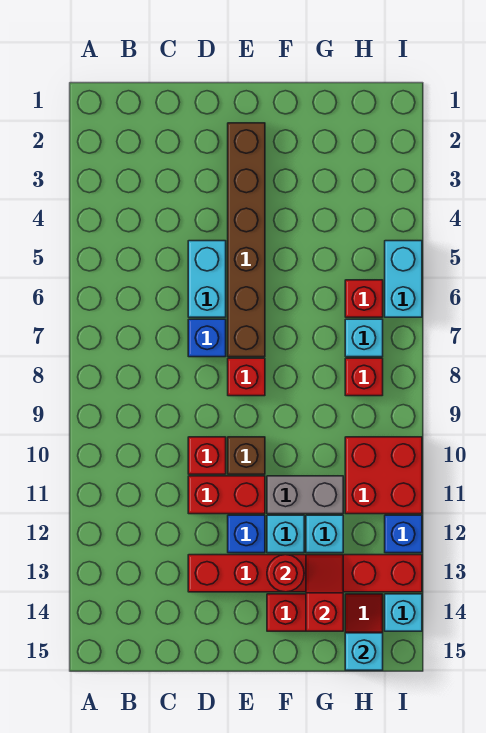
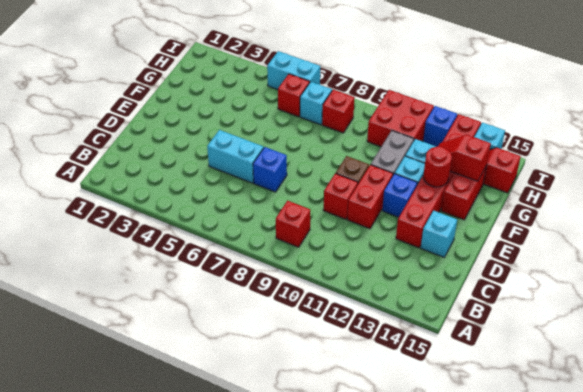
brown brick E2:E7 level 1 -> none
red brick E8 level 1 -> red brick B9 level 1
cyan brick H15 level 2 -> cyan brick D14 level 1

